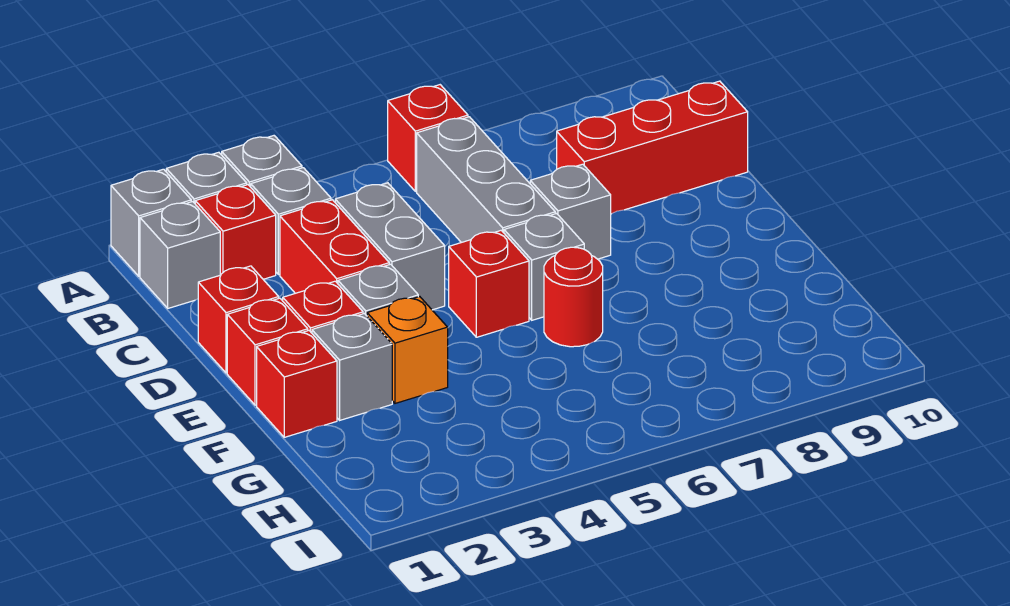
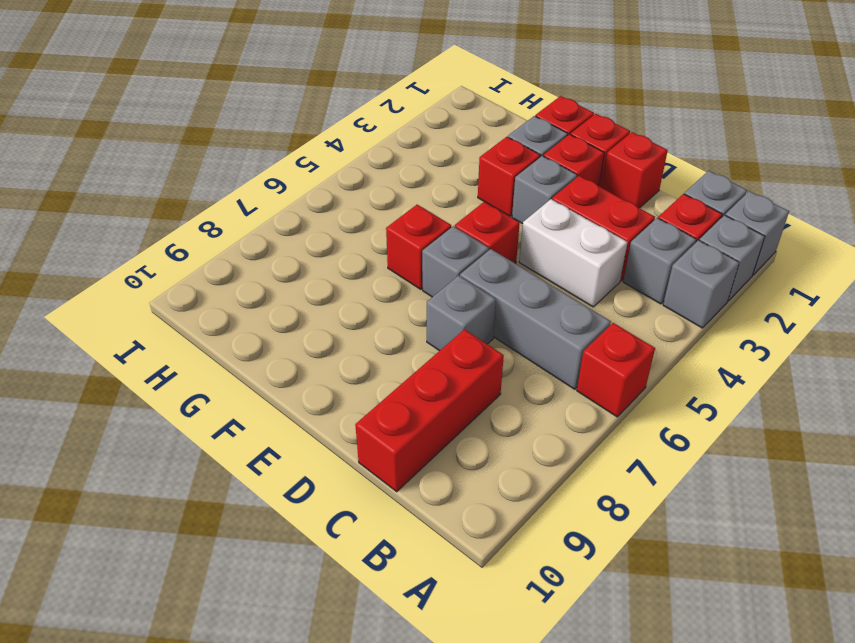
grey brick C4:D4 level 1 -> white brick C4:D4 level 1
orange brick F3 level 1 -> red brick F3 level 1
red round brick F6 level 1 -> red brick F6 level 1

